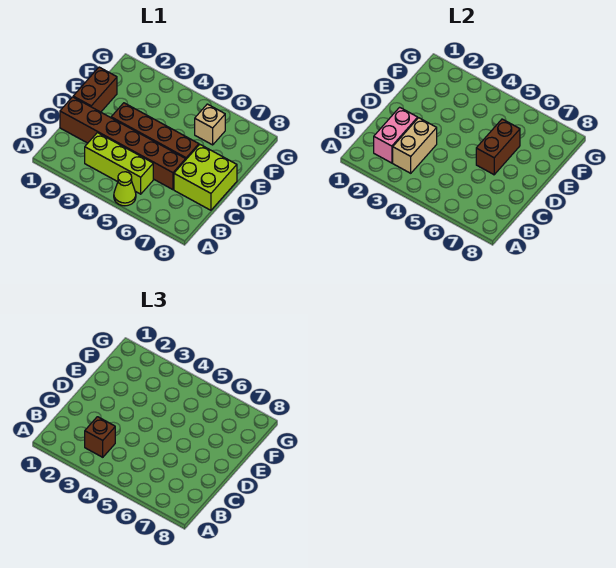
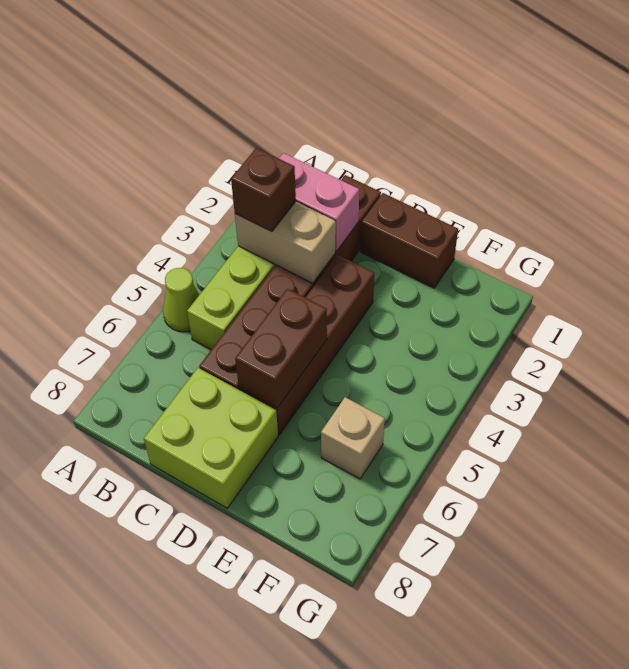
brown brick D6:E6 level 2 -> brown brick D5:D6 level 2

